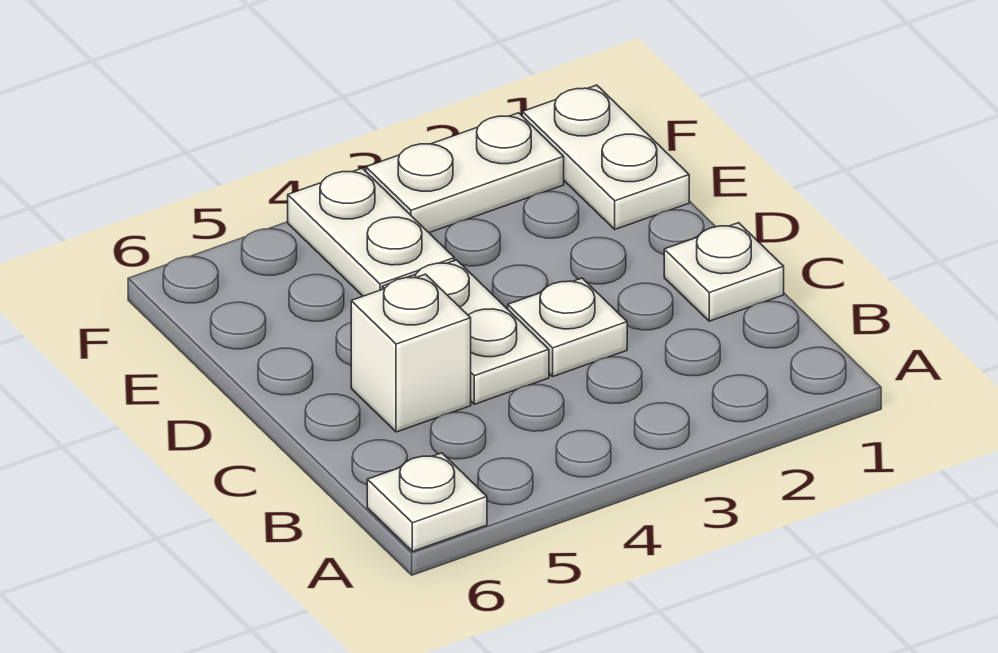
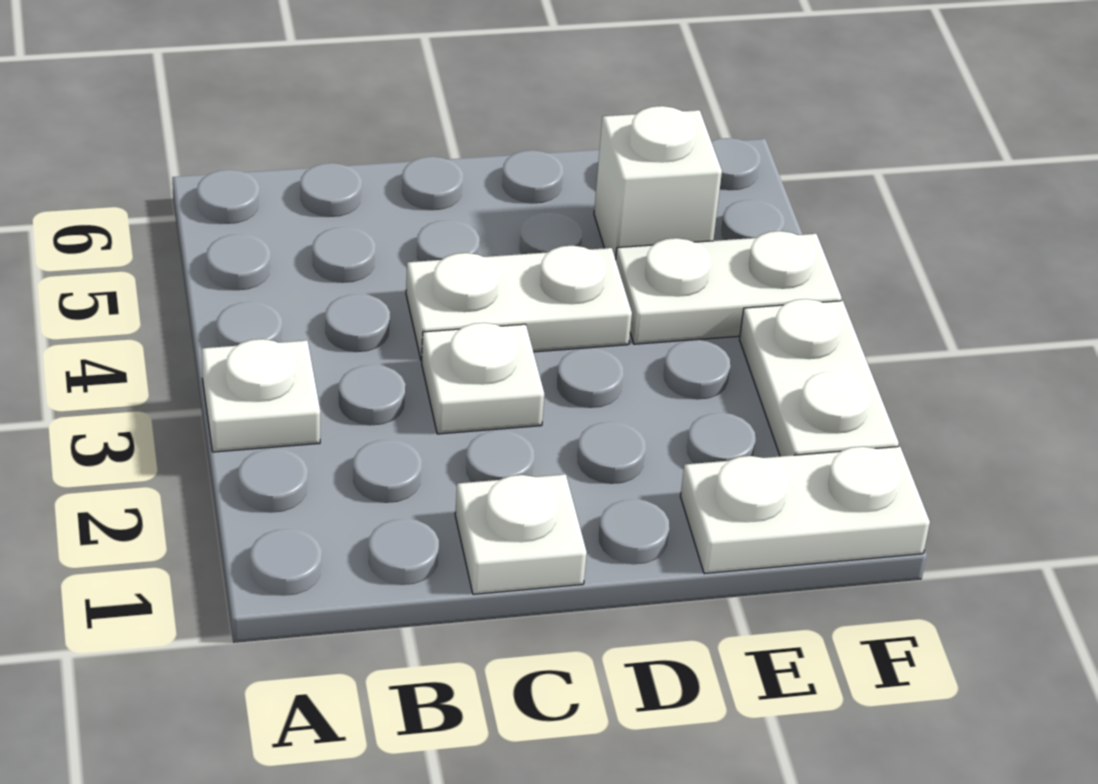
white plate A6 level 1 -> white plate A3 level 1
white brick C5 level 1 -> white brick E5 level 1

